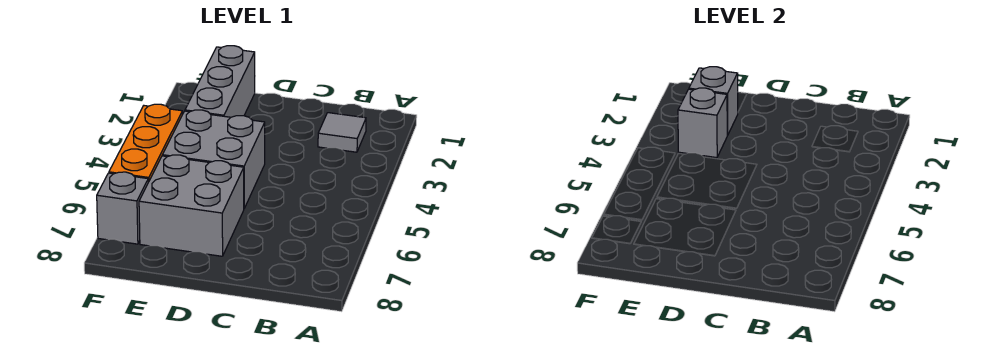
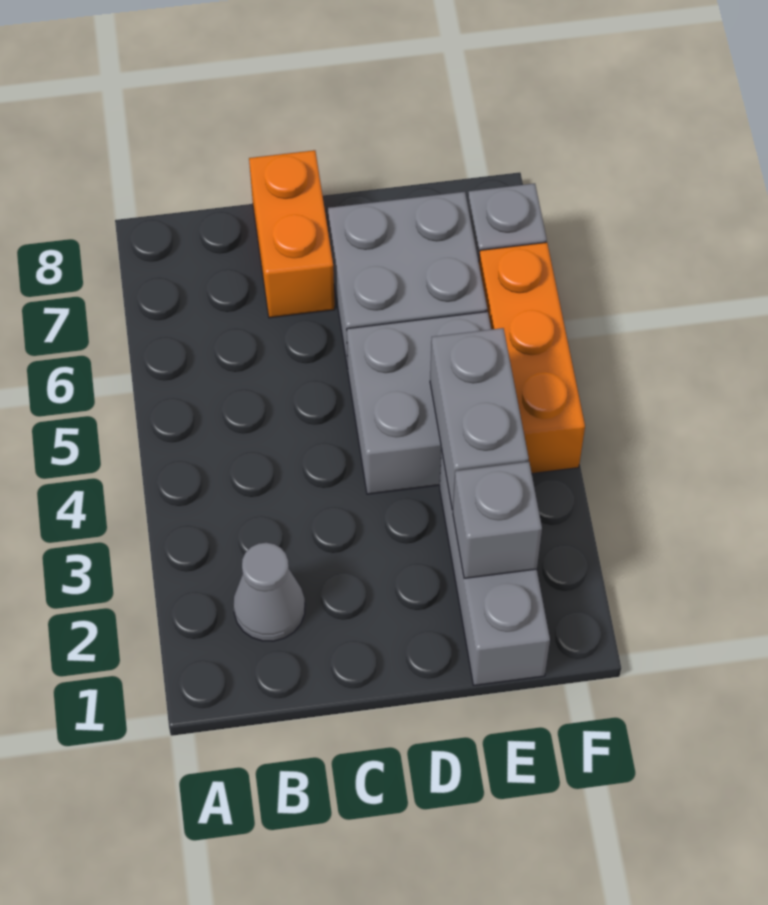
grey tile B2 level 1 -> grey cone B2 level 1
none -> orange brick C7:C8 level 1
grey brick E3 level 2 -> grey brick E3:E4 level 2

